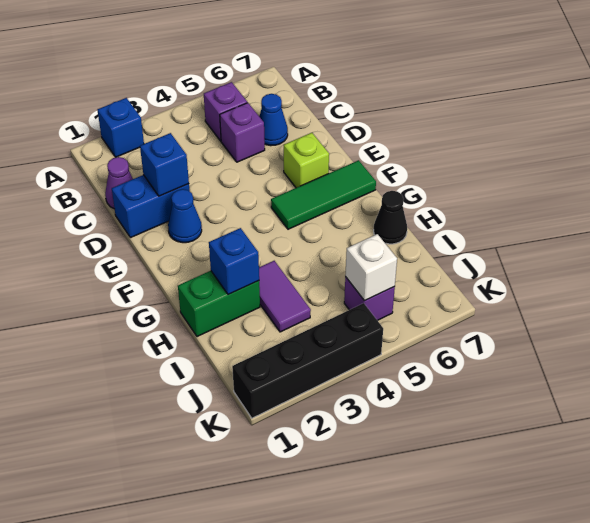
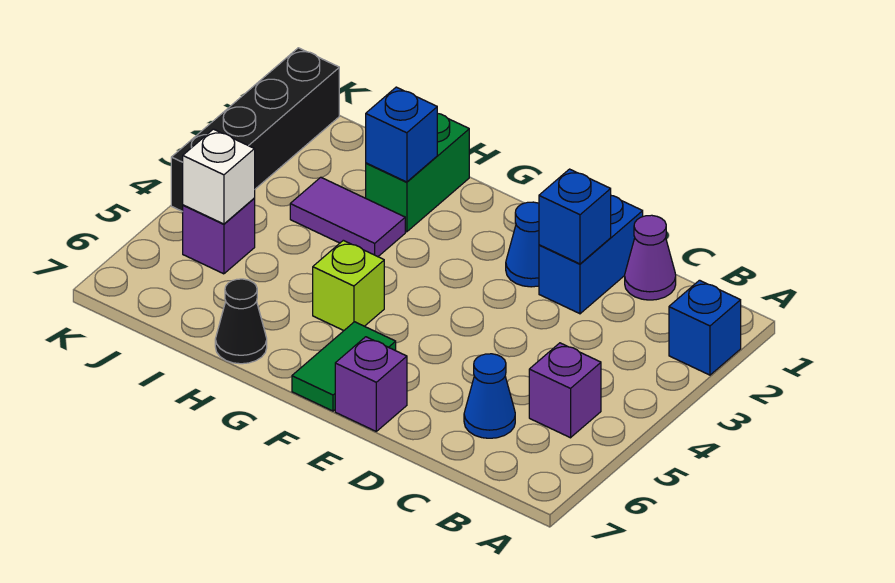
purple brick C5 level 1 -> purple brick E7 level 1
lime brick E6 level 1 -> lime brick G5 level 1
green tile F5:F7 level 1 -> green tile F6:F7 level 1

